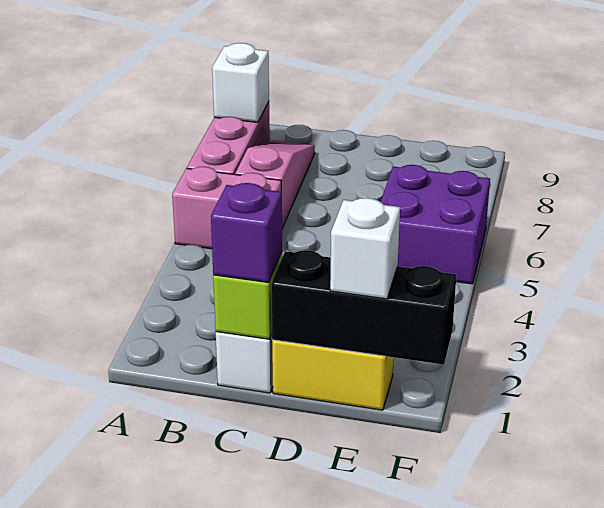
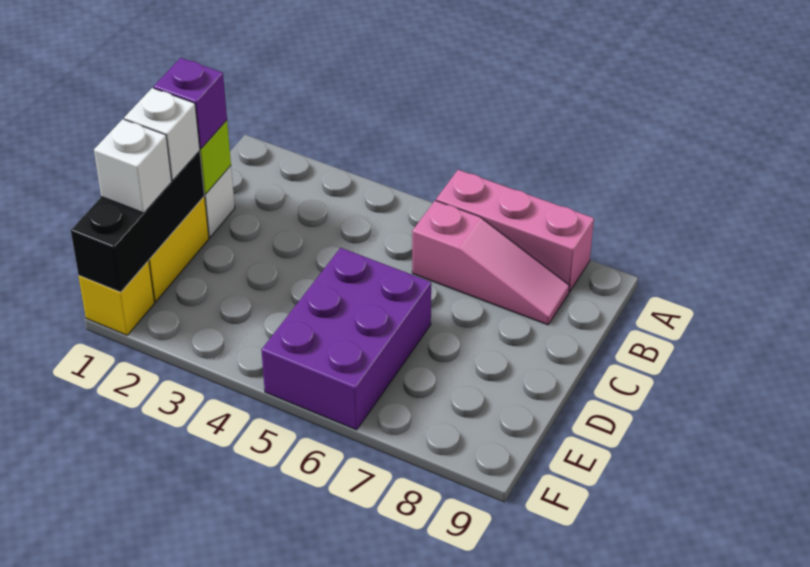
pink brick A5:B5 level 1 -> none
white brick A8 level 2 -> white brick D1 level 3
purple brick E5:F6 level 1 -> purple brick D5:F6 level 1
none -> yellow brick F1 level 1

